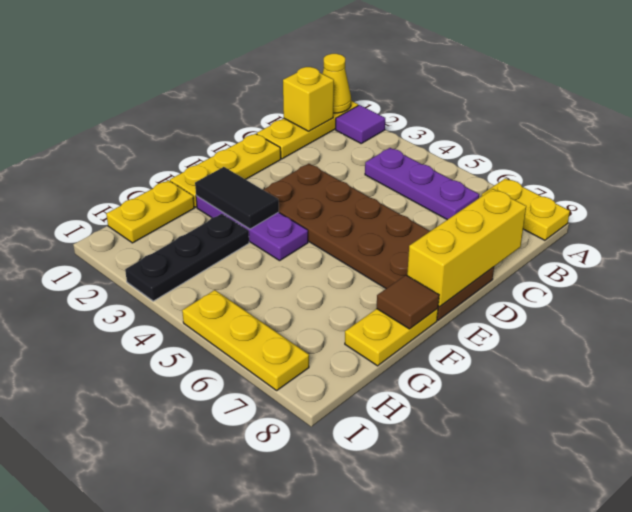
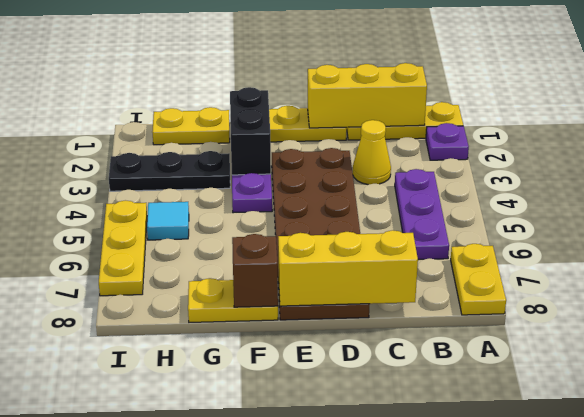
yellow cone A1 level 2 -> yellow cone C3 level 1
purple tile A2 level 1 -> purple plate A2 level 1
yellow brick B1 level 2 -> yellow brick B1:D1 level 2
black tile F2:F3 level 2 -> black brick F2:F3 level 2
brown tile F8 level 2 -> brown brick F8 level 2
none -> cyan tile H5 level 1

